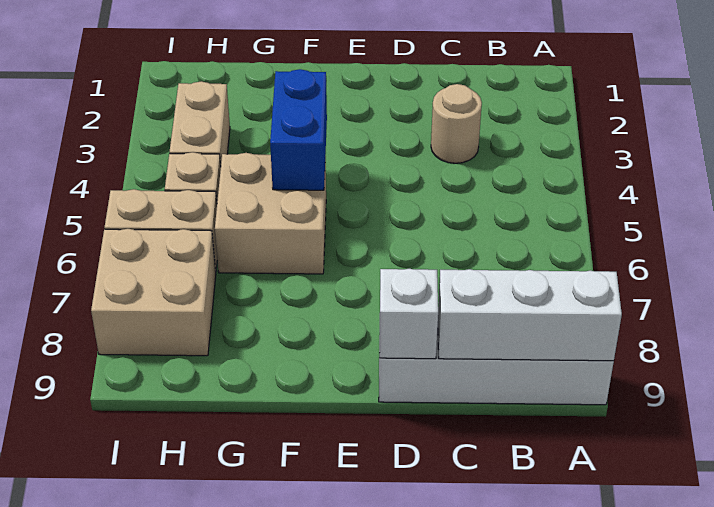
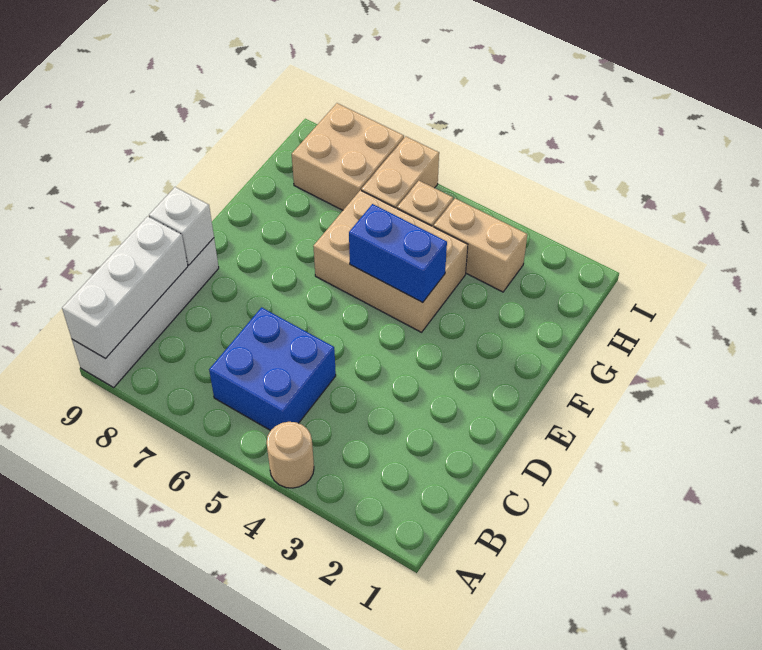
none -> blue brick B5:C6 level 1
tan round brick C3 level 1 -> tan round brick A4 level 1
tan brick F5:G6 level 1 -> tan brick F4:G6 level 1

